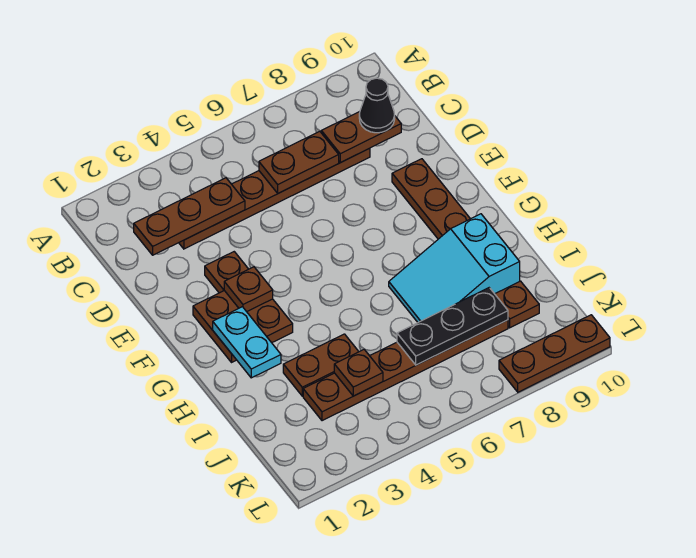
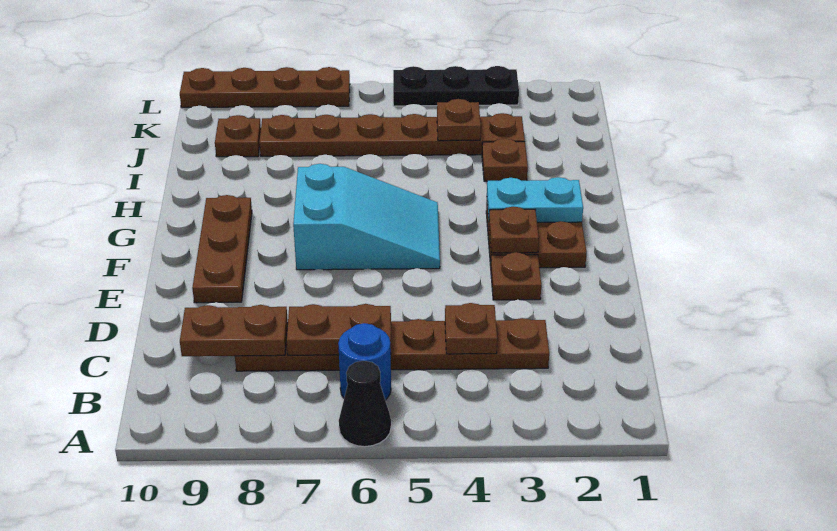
none -> blue round brick B6 level 1
brown plate C2:C4 level 2 -> brown plate C4 level 2
black cone C9 level 3 -> black cone A6 level 1
cyan plate G2:H2 level 2 -> cyan plate G2:G3 level 2
cyan slope H7:I9 level 1 top 9 -> cyan slope F5:G7 level 1 top 7
brown plate I3:I4 level 1 -> brown plate I3 level 1
black plate J6:J8 level 2 -> black plate L3:L5 level 1
brown plate L8:L10 level 1 -> brown plate L7:L10 level 1

